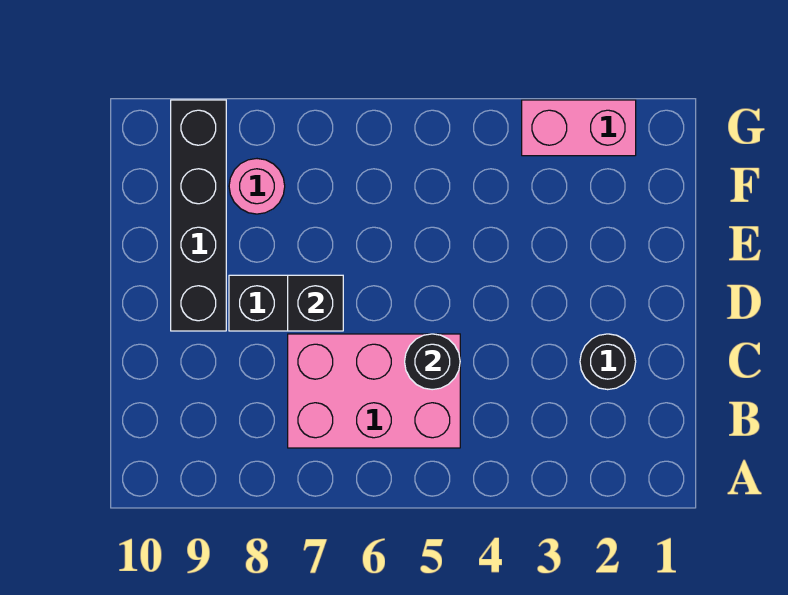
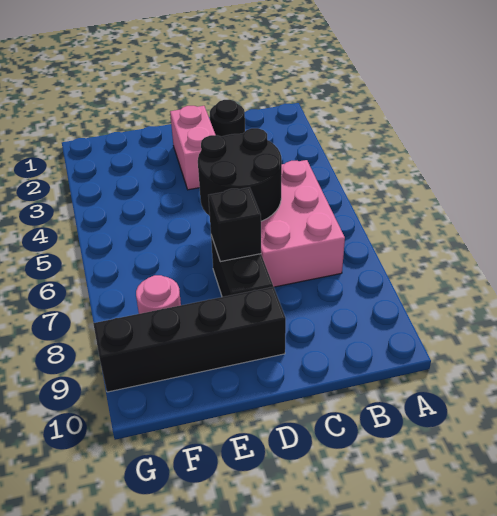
black round brick C5 level 2 -> black round brick C5:D6 level 2
pink brick G2:G3 level 1 -> pink brick D2:D3 level 1

